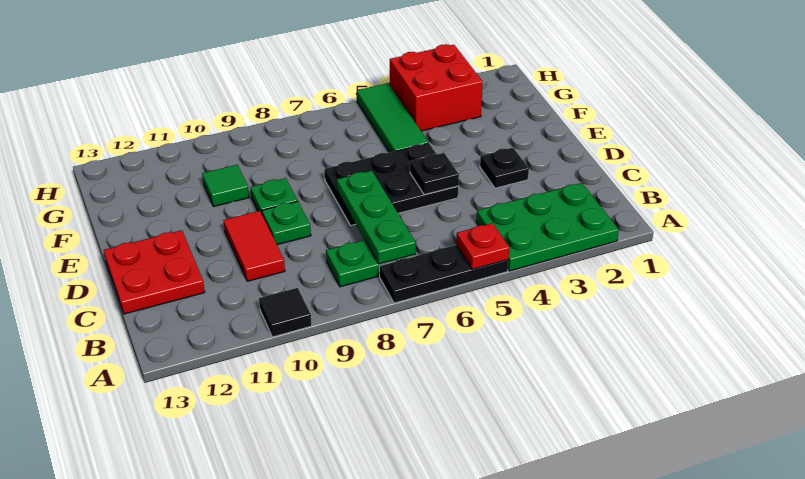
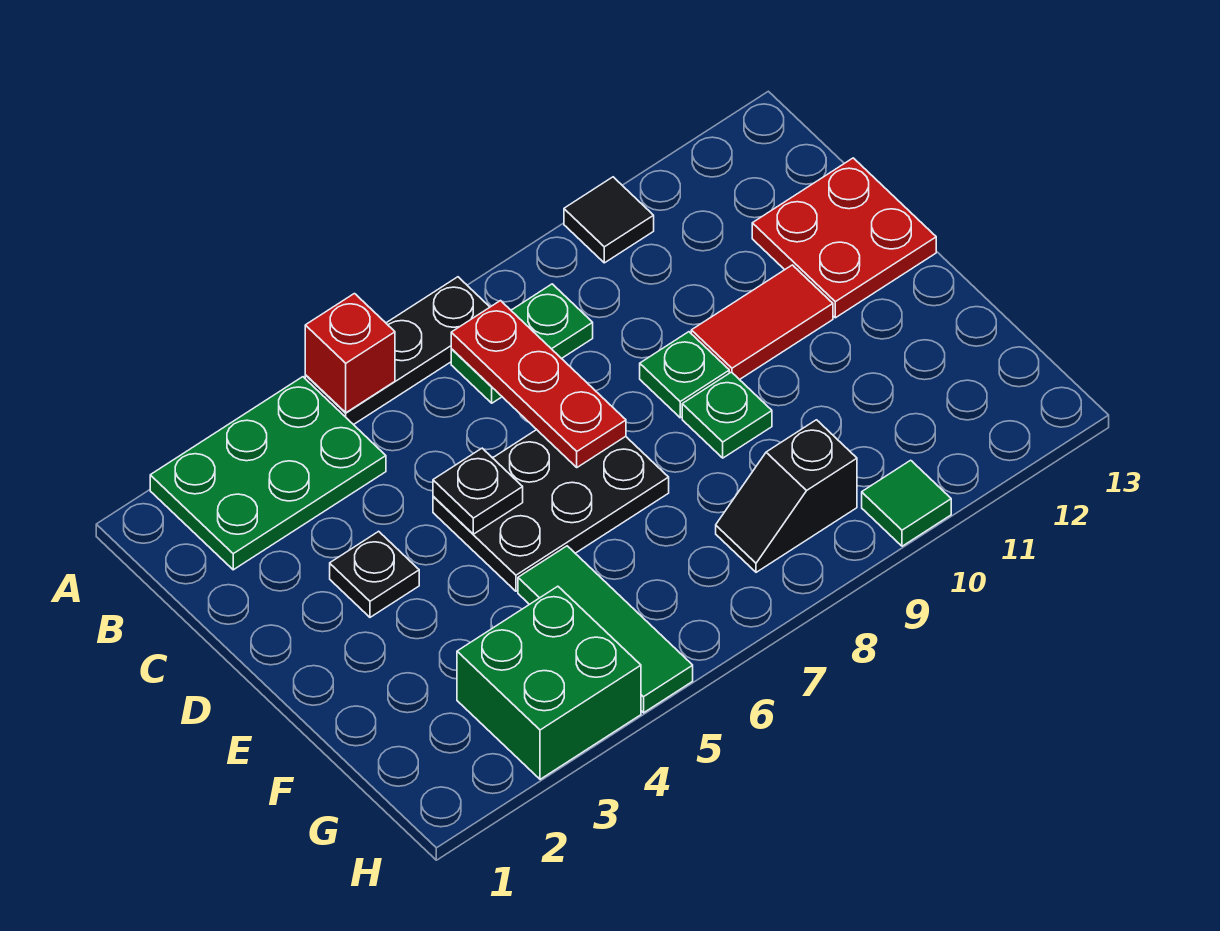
red plate A5 level 2 -> red brick A5 level 2
green plate B7:D7 level 2 -> red plate B7:D7 level 2
red tile C10:D10 level 1 -> red tile D10:D11 level 1
green tile F10 level 1 -> green tile H10 level 1
red brick G3:H4 level 1 -> green brick G3:H4 level 1
none -> black slope G8:G9 level 1 top 9

